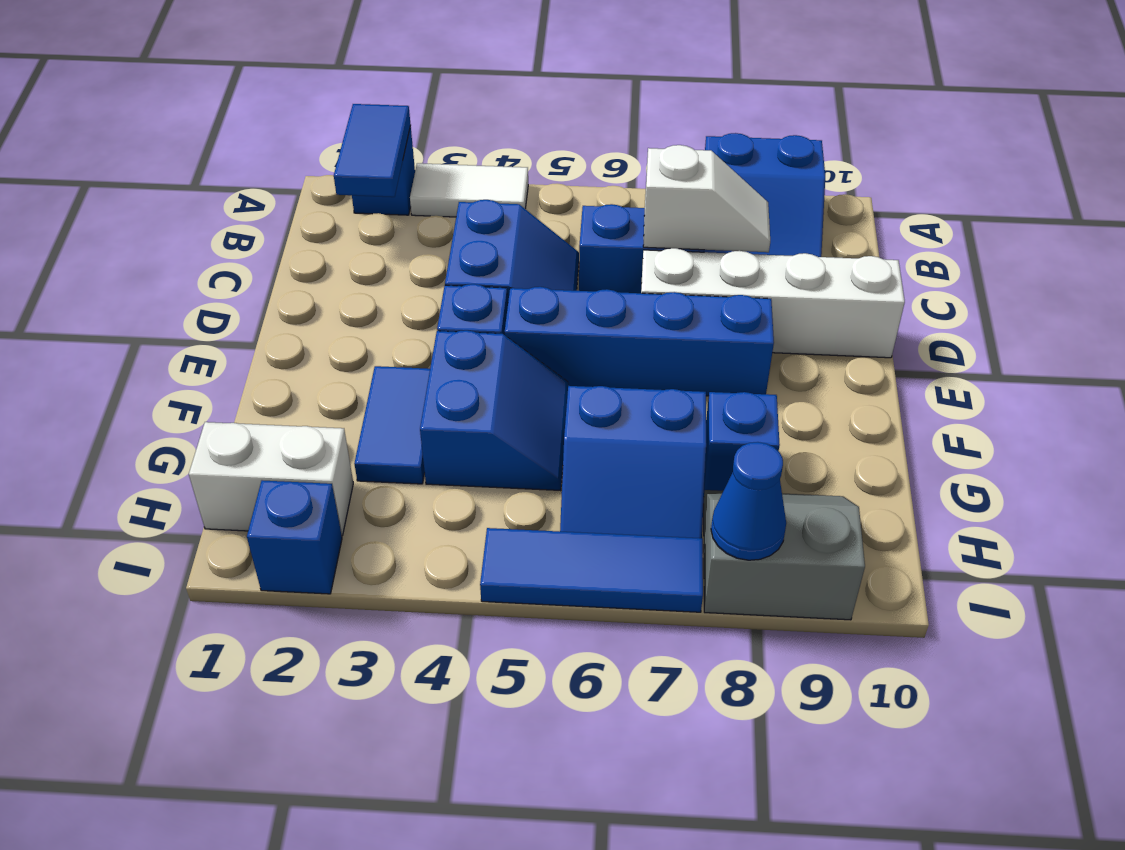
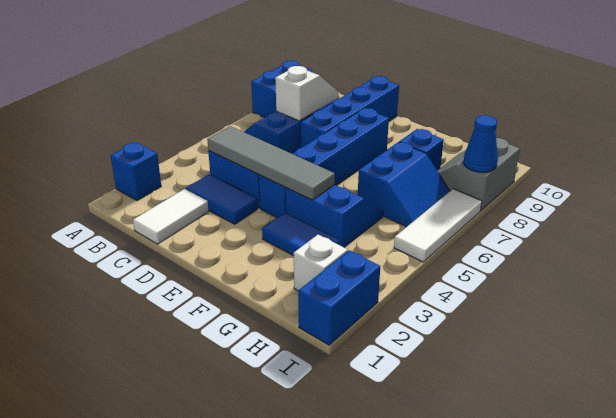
blue tile A2:B2 level 2 -> blue tile C3:D3 level 1
white tile A3:A4 level 1 -> white tile C1:C2 level 1
none -> grey tile C4:F4 level 2
white brick D7:D10 level 1 -> blue brick D7:D10 level 1
white brick H1:H2 level 1 -> white brick H2 level 1
blue brick I2 level 1 -> blue brick I1:I2 level 1
blue tile I5:I7 level 1 -> white tile I5:I7 level 1

